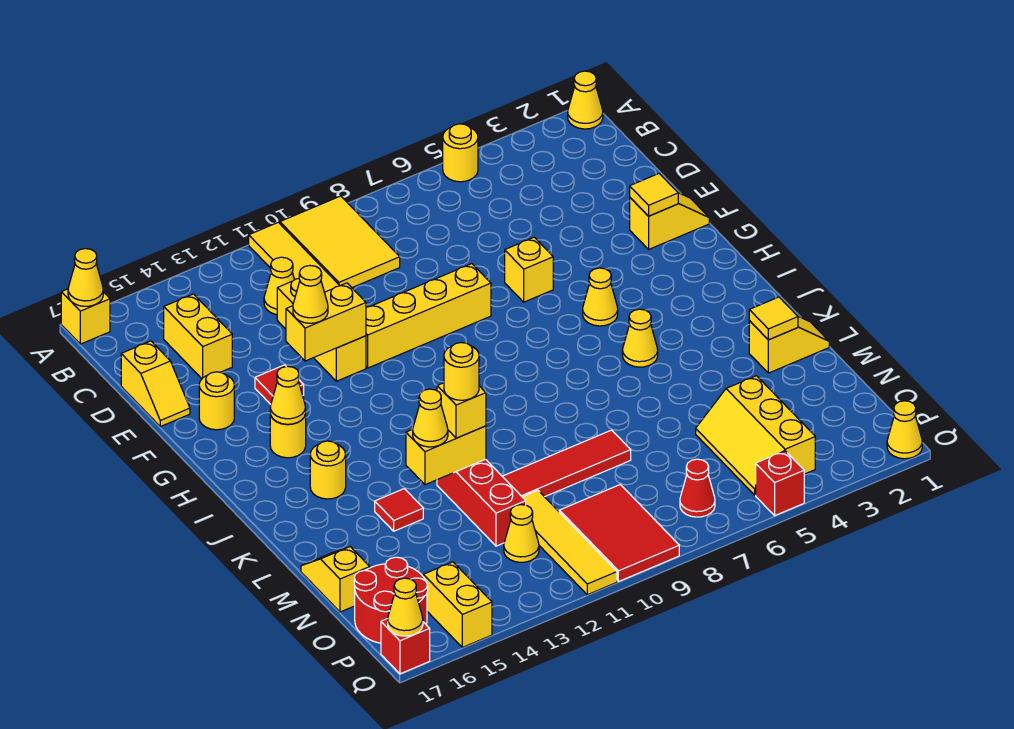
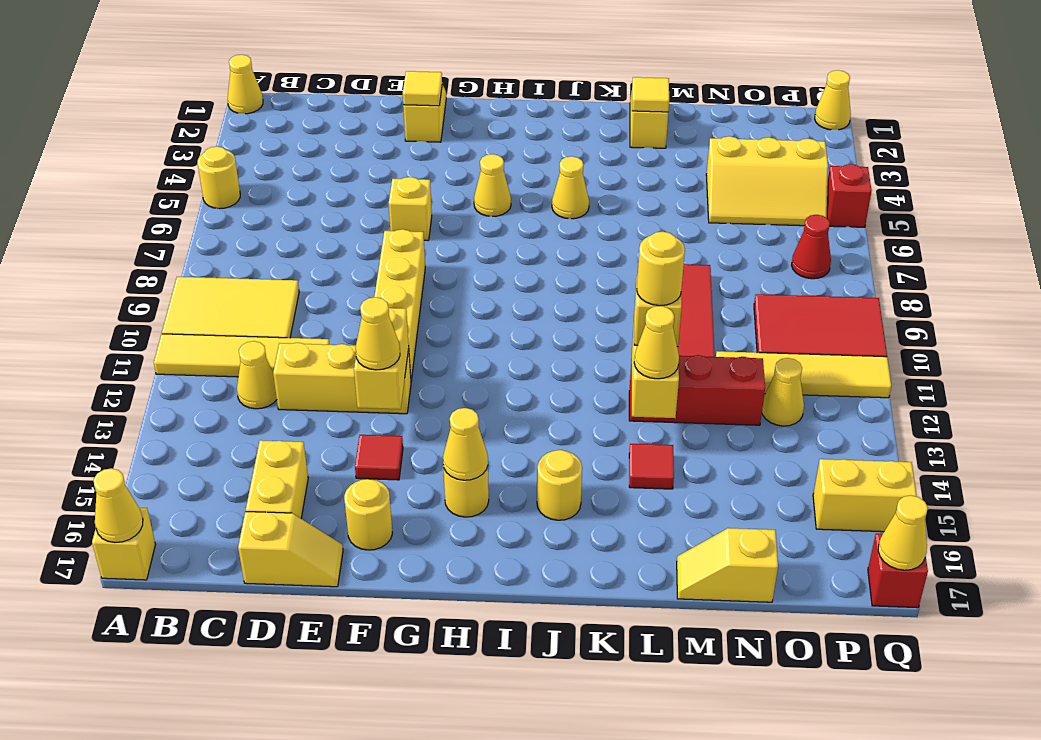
yellow brick C15:D15 level 1 -> yellow brick D15:D16 level 1
red round brick O16:P17 level 1 -> none

